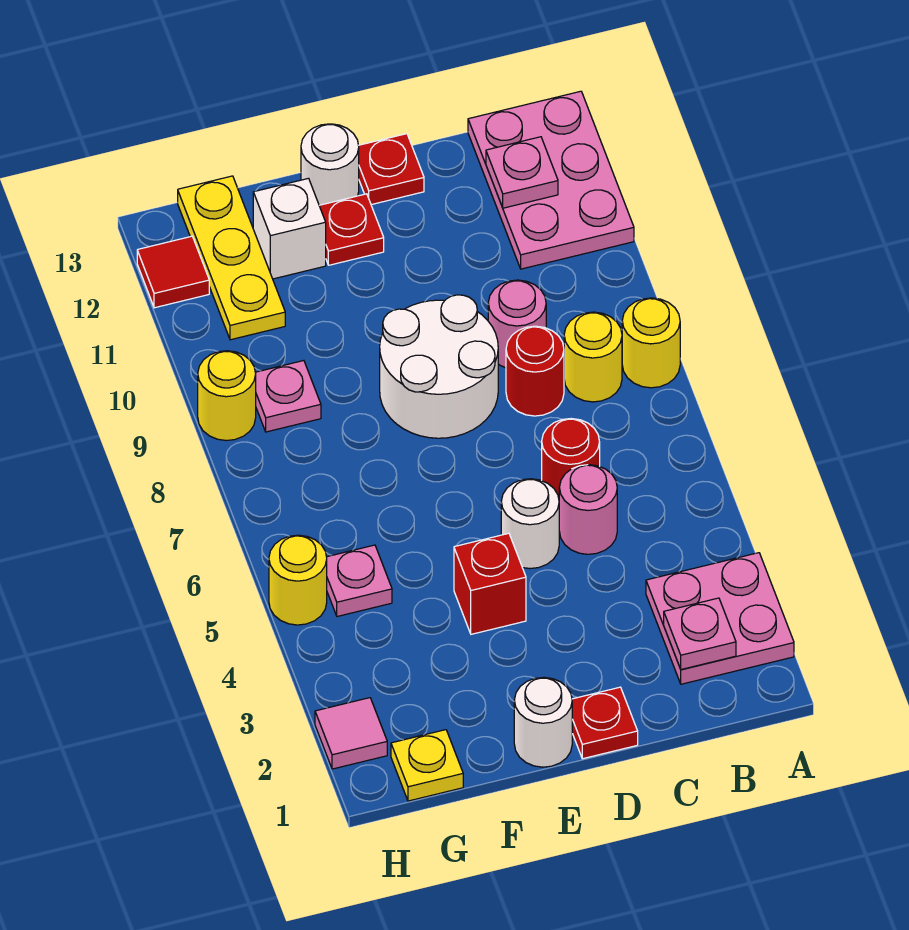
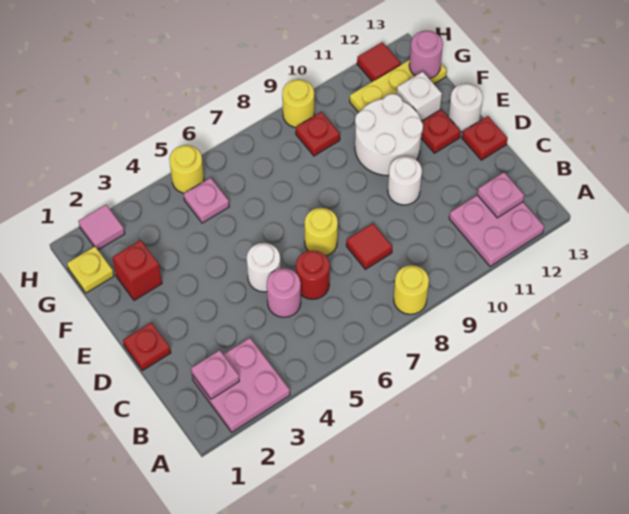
pink plate A11:B13 level 1 -> pink plate A11:B12 level 1
yellow round brick B8 level 1 -> yellow round brick D7 level 1
red round brick C8 level 1 -> red tile C8 level 1
pink round brick C9 level 1 -> pink round brick G13 level 2
white round brick D8:E9 level 1 -> white round brick E10:F11 level 1
white round brick E1 level 1 -> white round brick D10 level 1
red brick E4 level 1 -> red brick F2 level 1
pink plate G9 level 1 -> red plate G9 level 1

